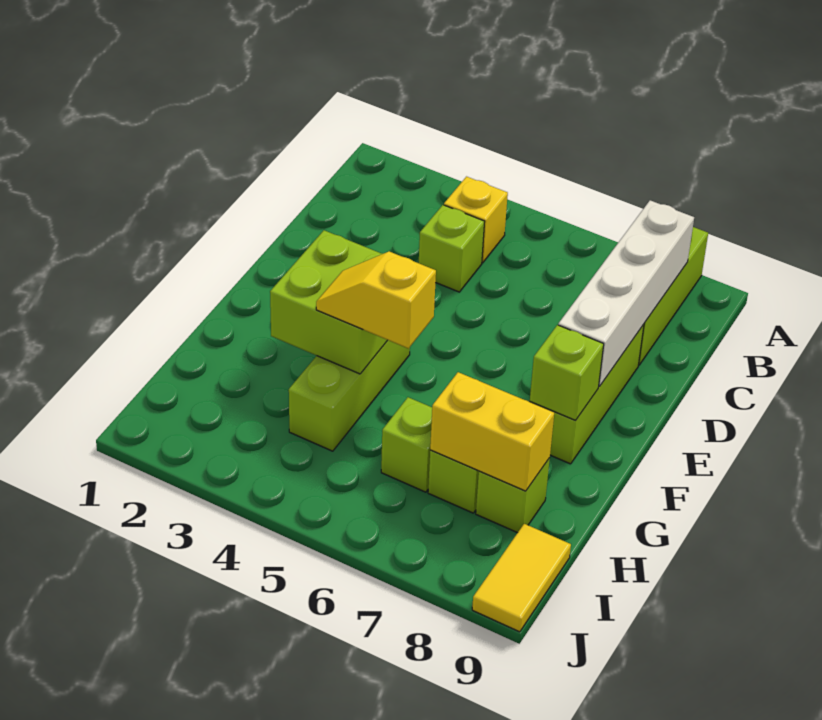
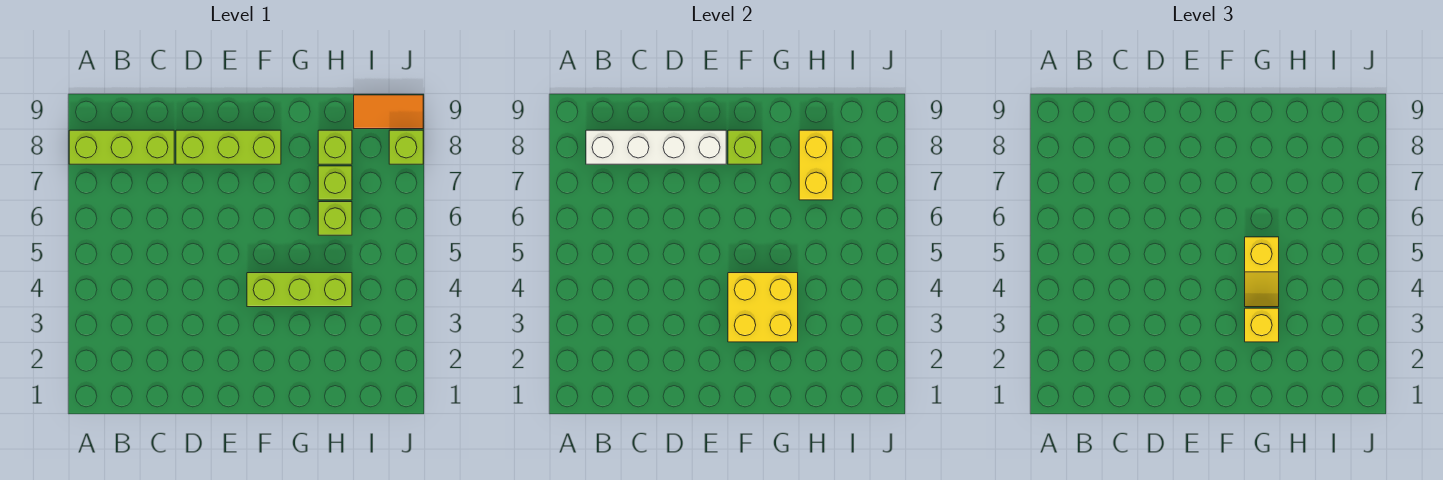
yellow brick B4 level 1 -> yellow brick G3 level 3
lime brick C4 level 1 -> lime brick J8 level 1
lime brick F3:G4 level 2 -> yellow brick F3:G4 level 2
yellow tile I9:J9 level 1 -> orange tile I9:J9 level 1

